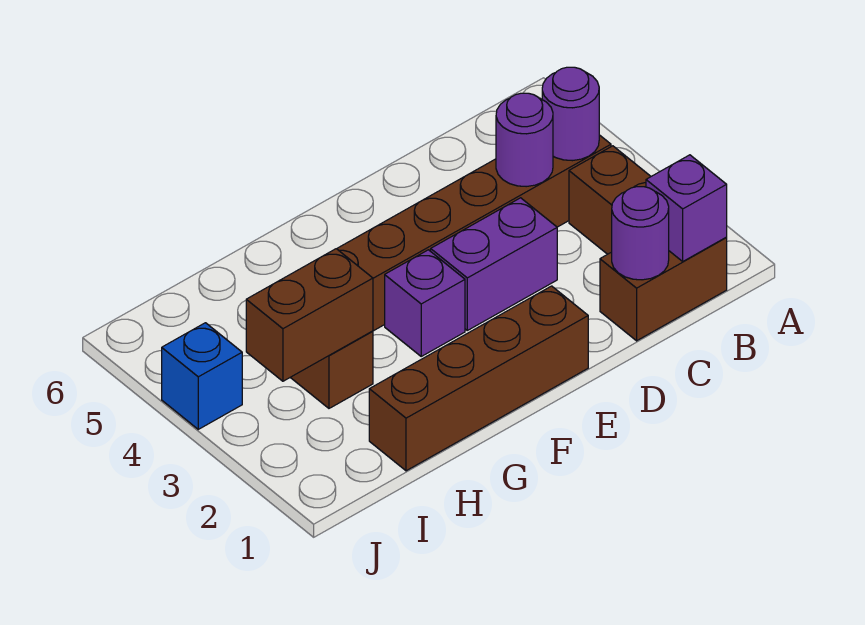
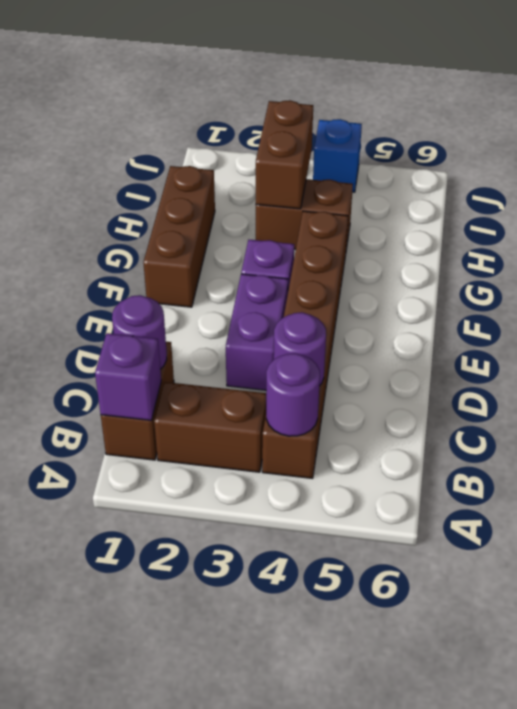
brown brick E1:H1 level 1 -> brown brick F1:H1 level 1

